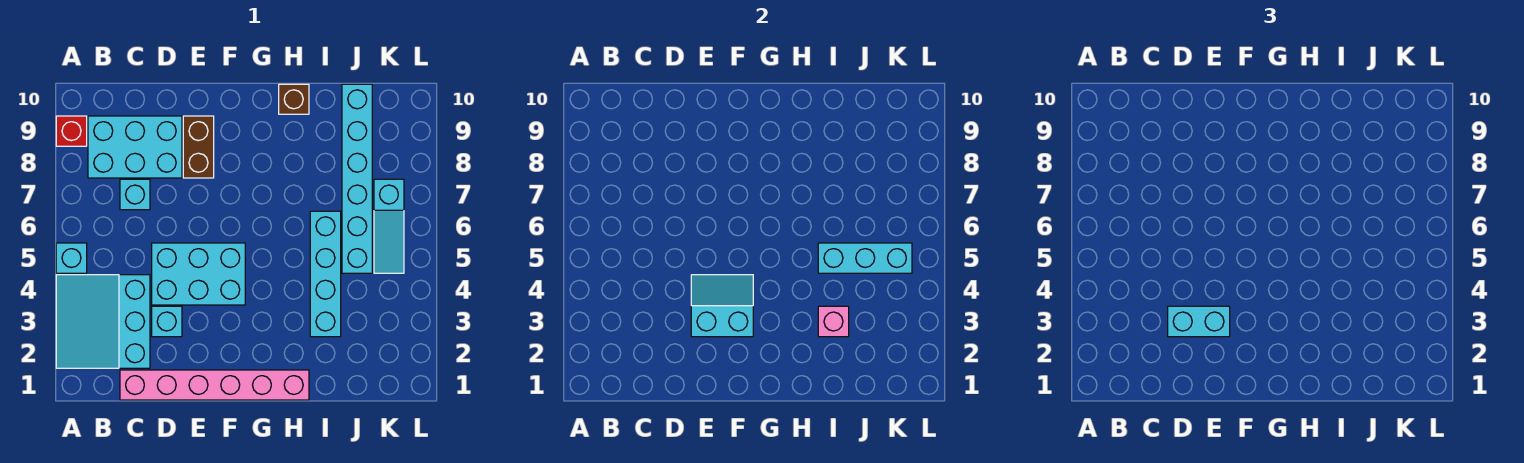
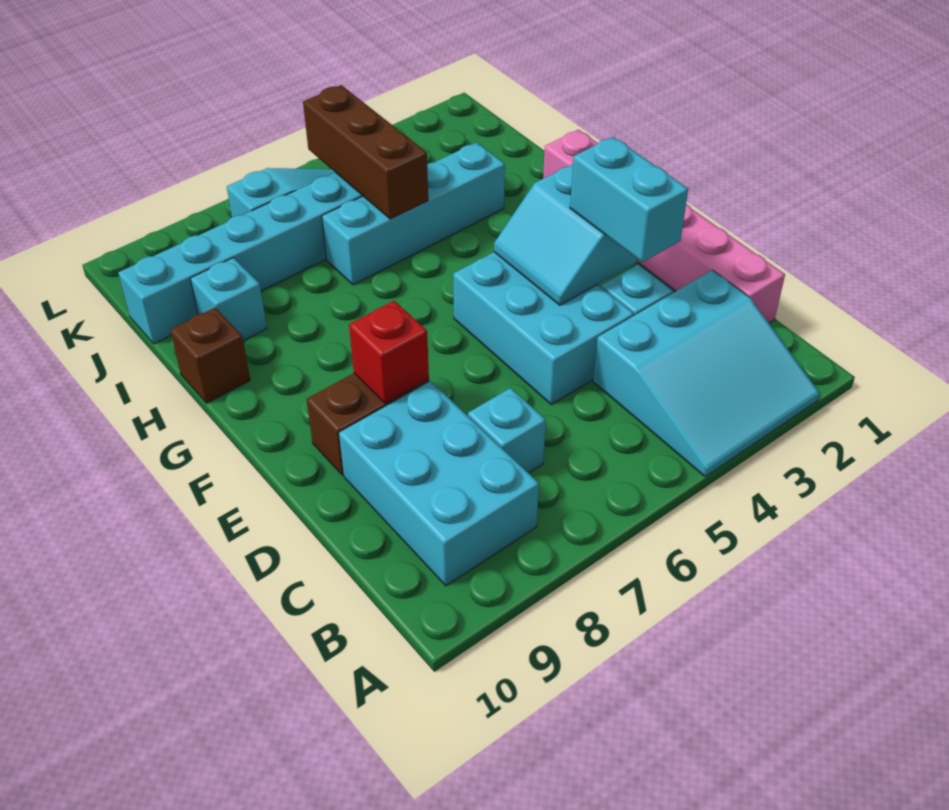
cyan brick A5 level 1 -> cyan brick I9 level 1
red brick A9 level 1 -> red brick E8 level 2
pink brick I3 level 2 -> none
cyan brick I5:K5 level 2 -> brown brick I5:K5 level 2

